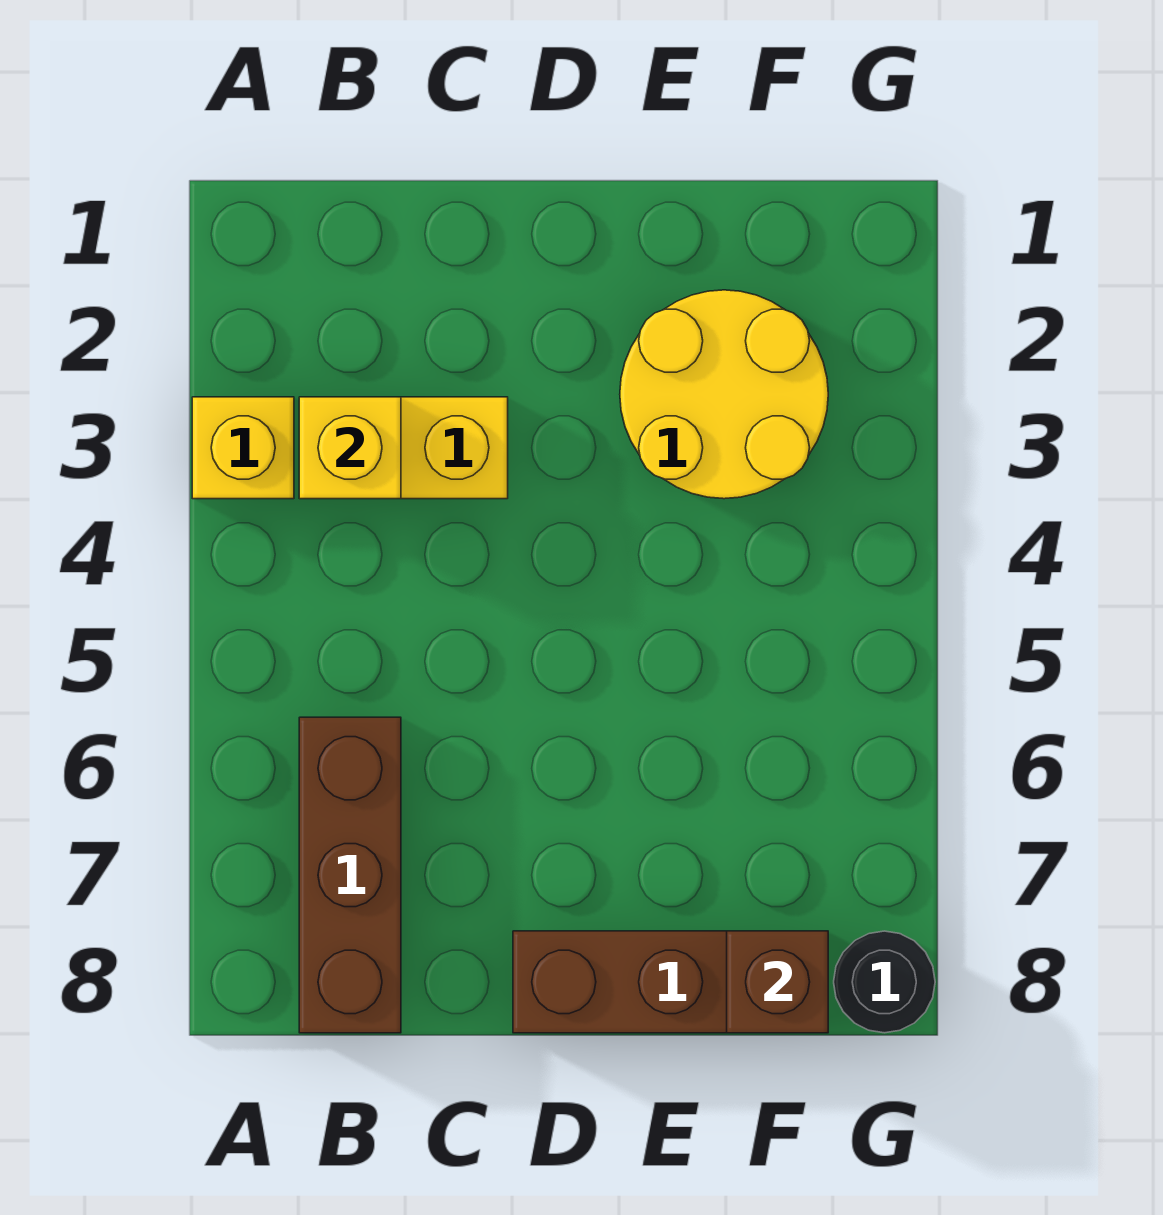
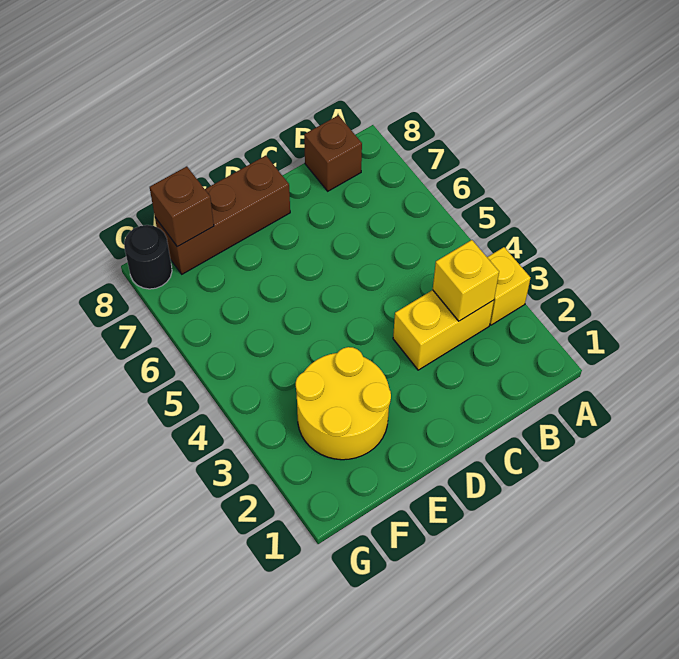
brown brick B6:B8 level 1 -> brown brick B8 level 1

